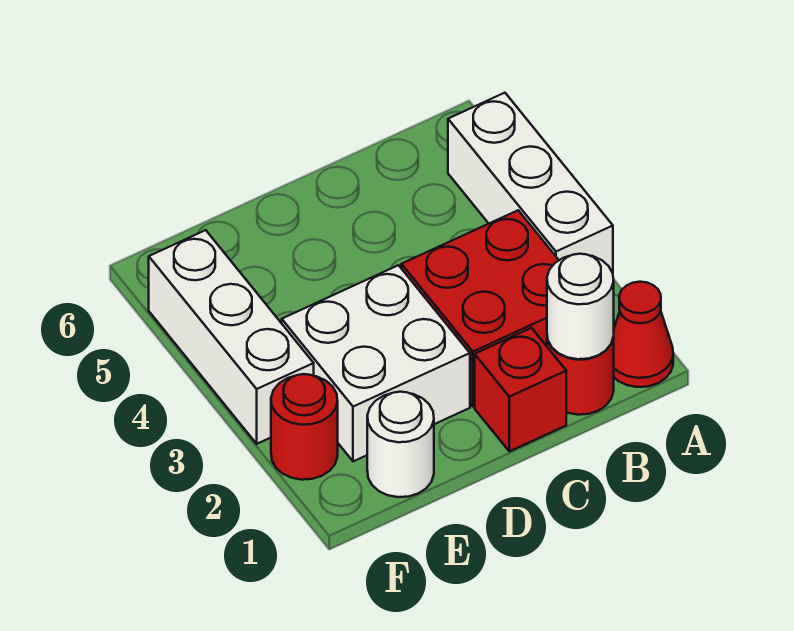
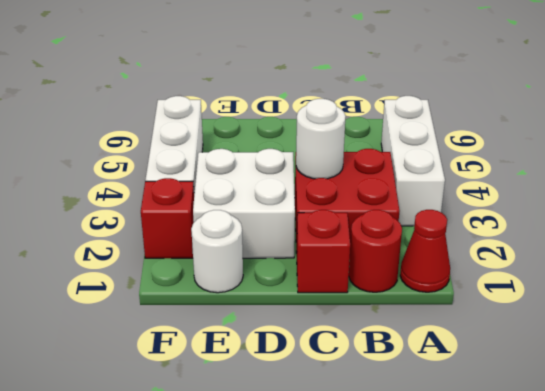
white round brick B1 level 2 -> white round brick C3 level 2
red round brick F2 level 1 -> red brick F2 level 1

